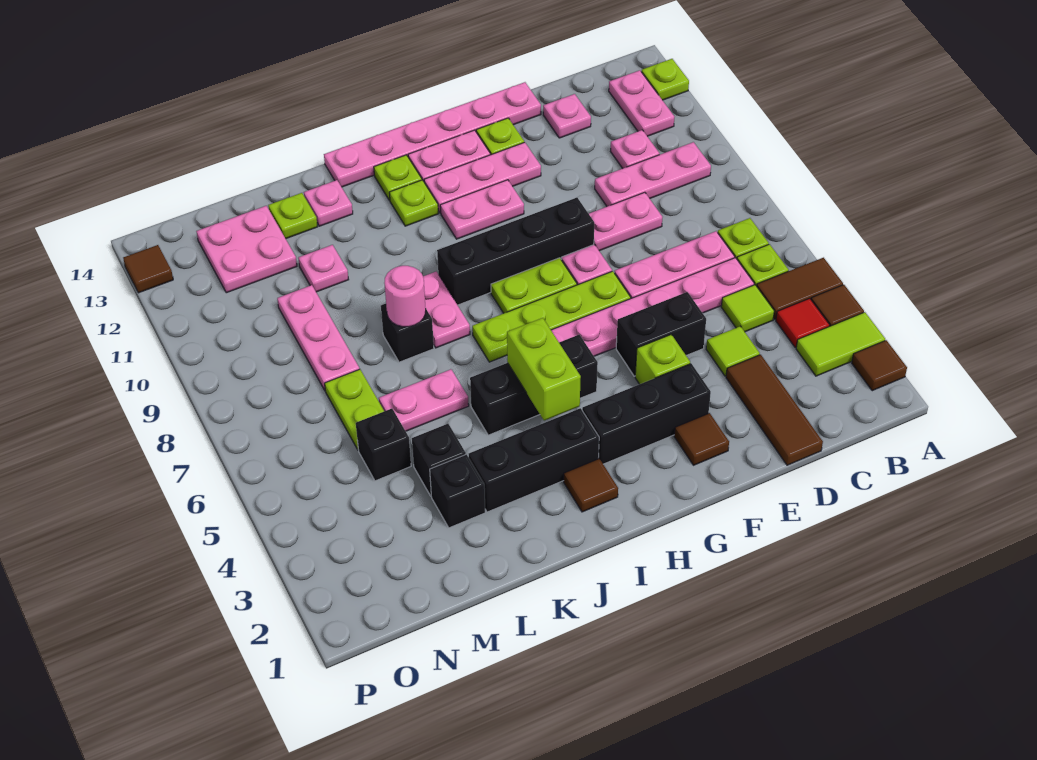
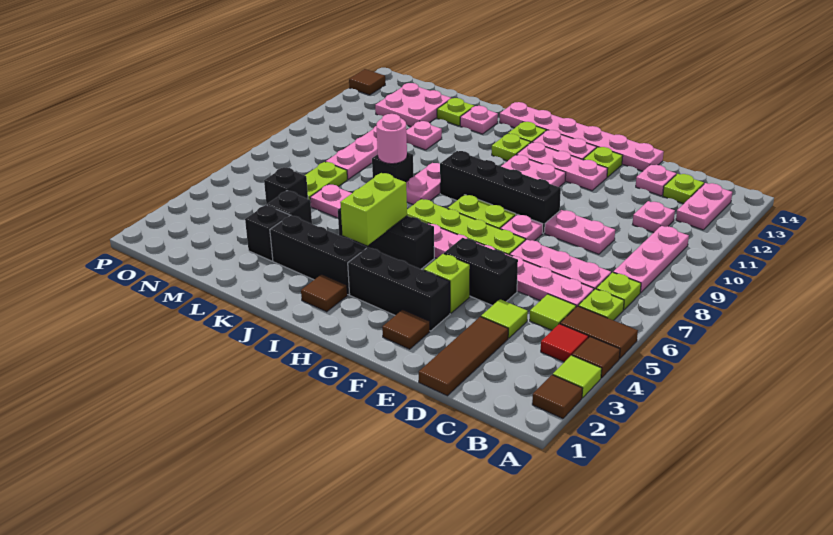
lime tile A3:B3 level 1 -> lime tile A3 level 1
lime plate A13 level 1 -> lime plate C13 level 1
pink plate B10:D10 level 1 -> pink plate B8:B10 level 1

